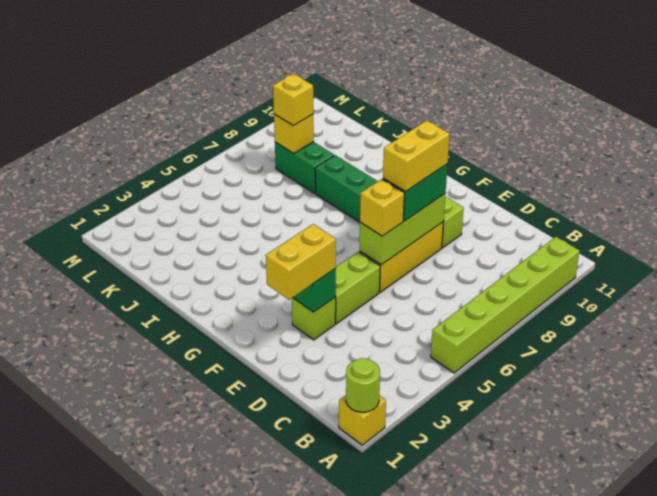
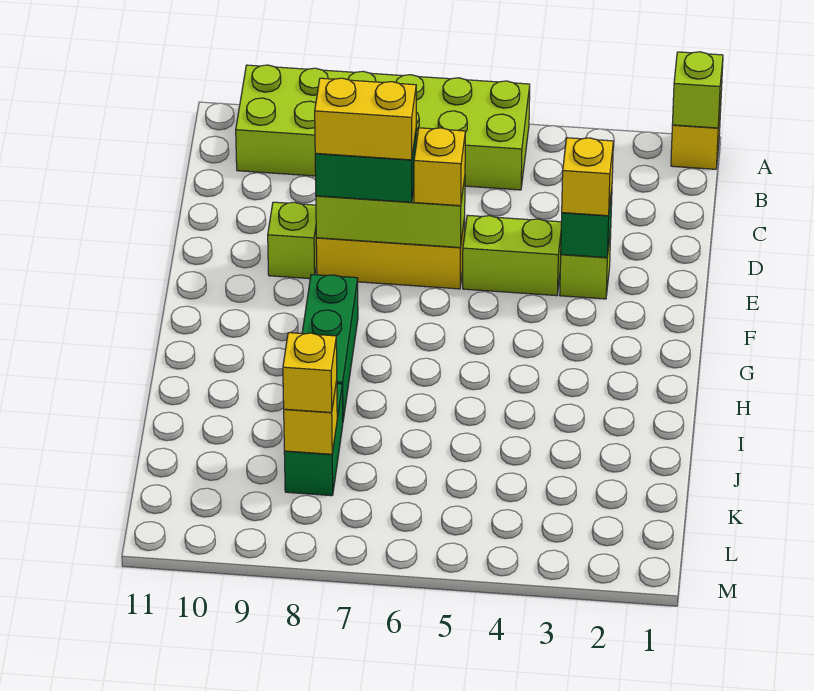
lime round brick A1 level 2 -> lime brick A1 level 2
lime brick A5:A10 level 1 -> lime brick A5:B10 level 1
yellow brick E2:E3 level 3 -> yellow brick E3 level 3

